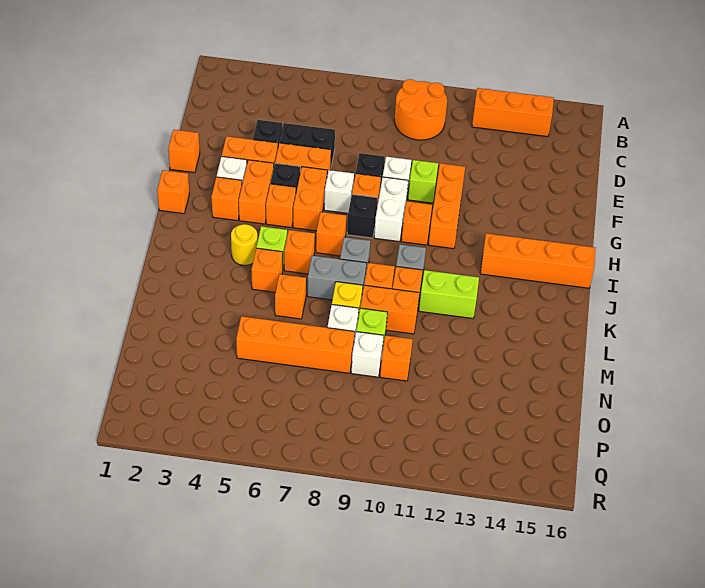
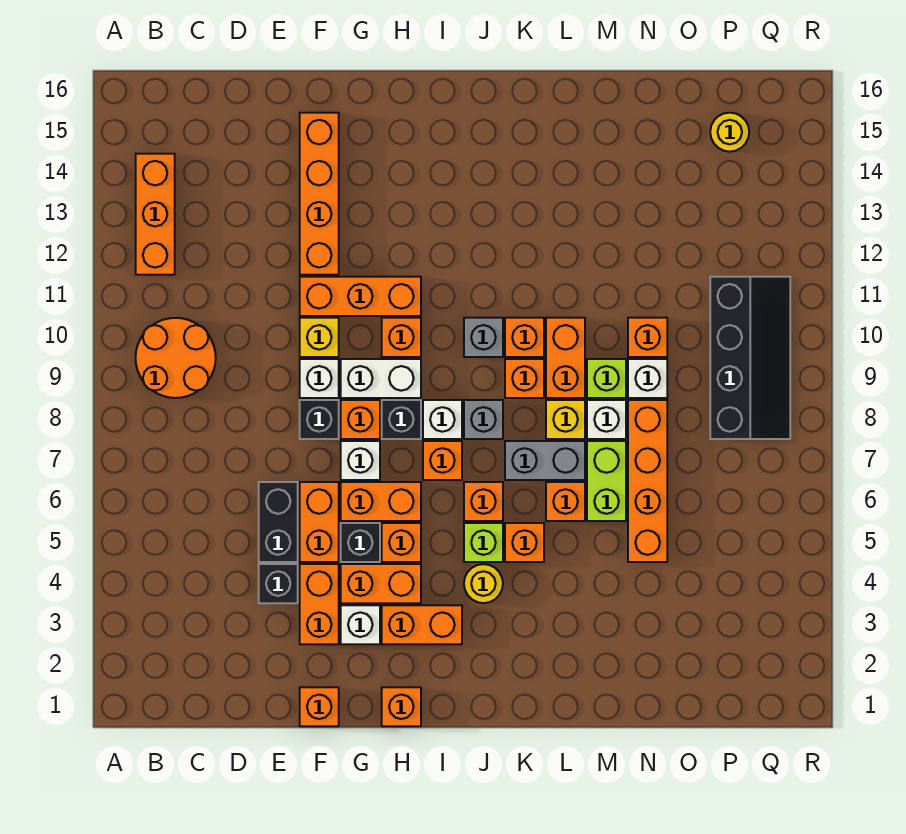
lime brick F10 level 1 -> yellow brick F10 level 1
orange brick H3 level 1 -> orange brick H3:I3 level 1
none -> white brick I8 level 1
orange brick I13:I16 level 1 -> orange brick F12:F15 level 1
grey brick K7:K8 level 1 -> grey brick K7:L7 level 1
lime brick K11:K12 level 1 -> lime brick M6:M7 level 1
none -> black slope P8:Q11 level 1 top P
none -> yellow round brick P15 level 1

